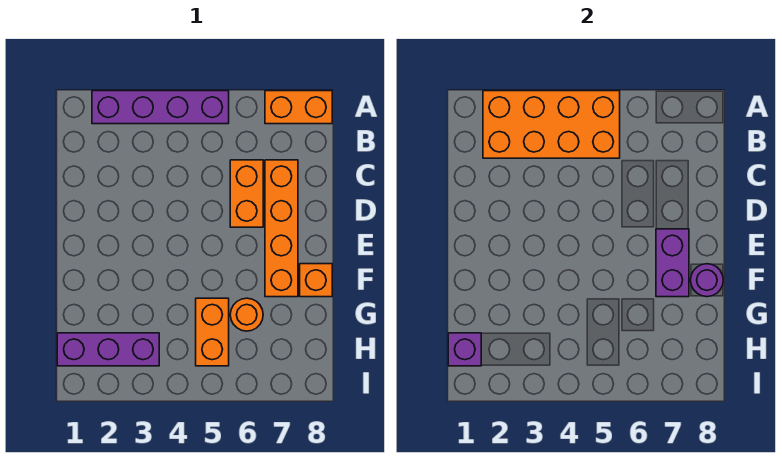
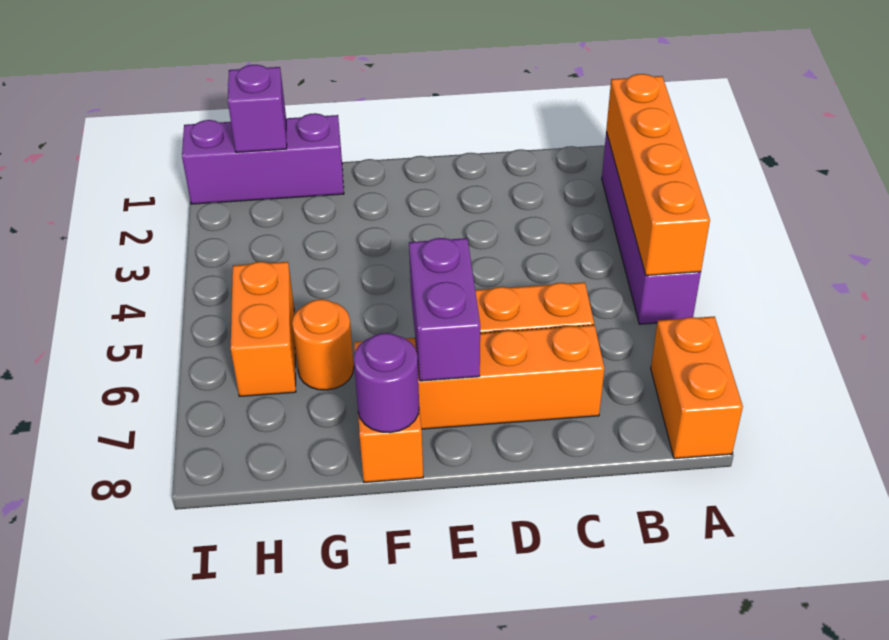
orange brick A2:B5 level 2 -> orange brick A2:A5 level 2
purple brick E7:F7 level 2 -> purple brick E6:E7 level 2
orange brick G5:H5 level 1 -> orange brick H5:H6 level 1
purple brick H1:H3 level 1 -> purple brick G1:I1 level 1

